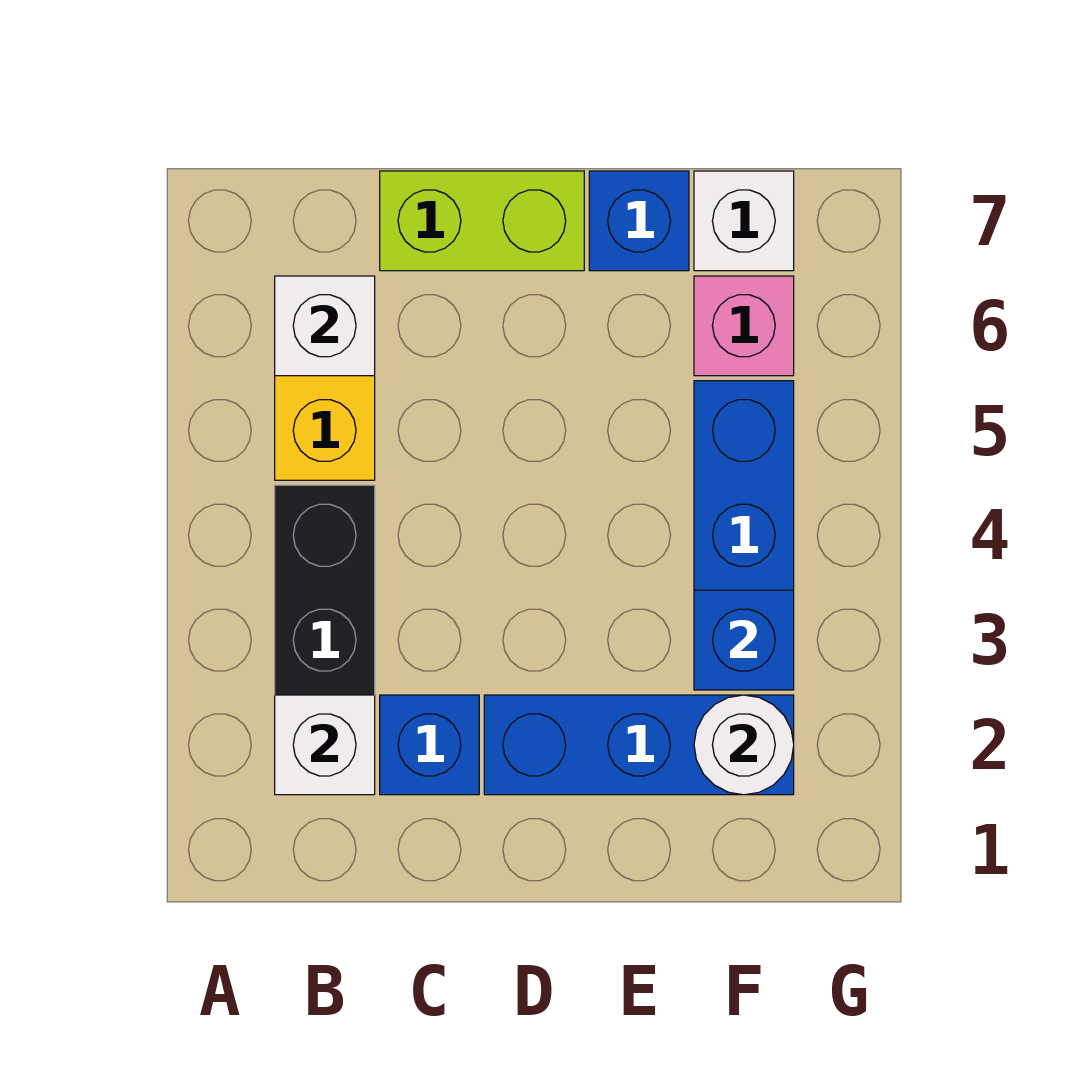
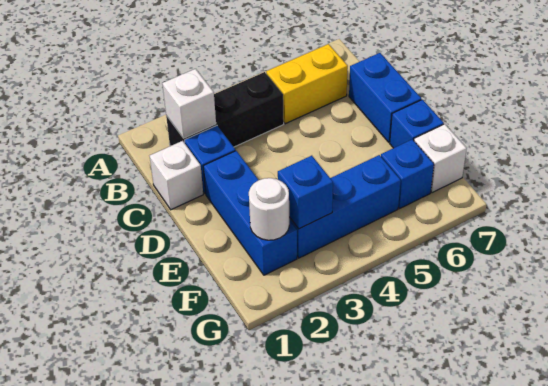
white brick B6 level 2 -> white brick C1 level 1
lime brick C7:D7 level 1 -> blue brick C7:D7 level 1
pink brick F6 level 1 -> blue brick F6 level 1

